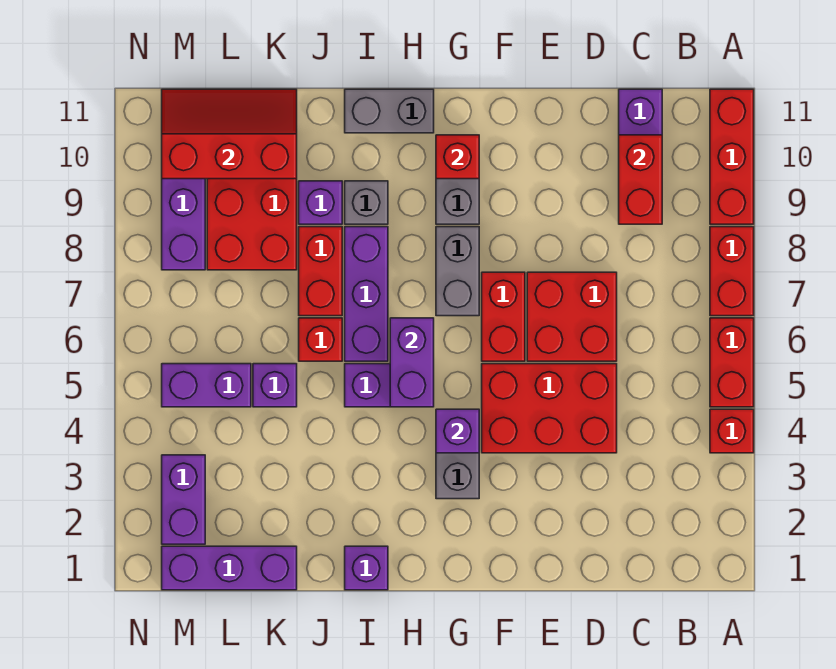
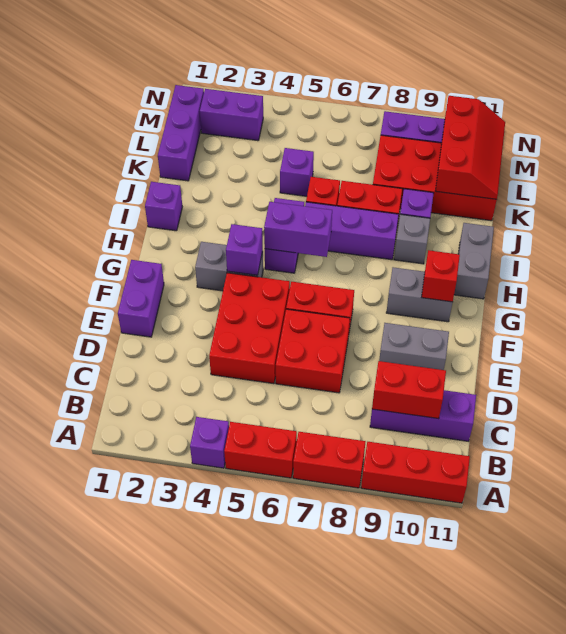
red brick A4 level 1 -> purple brick A4 level 1
grey brick G7:G8 level 1 -> grey brick E9:E10 level 1
purple brick L5:M5 level 1 -> purple brick E1:F1 level 1

